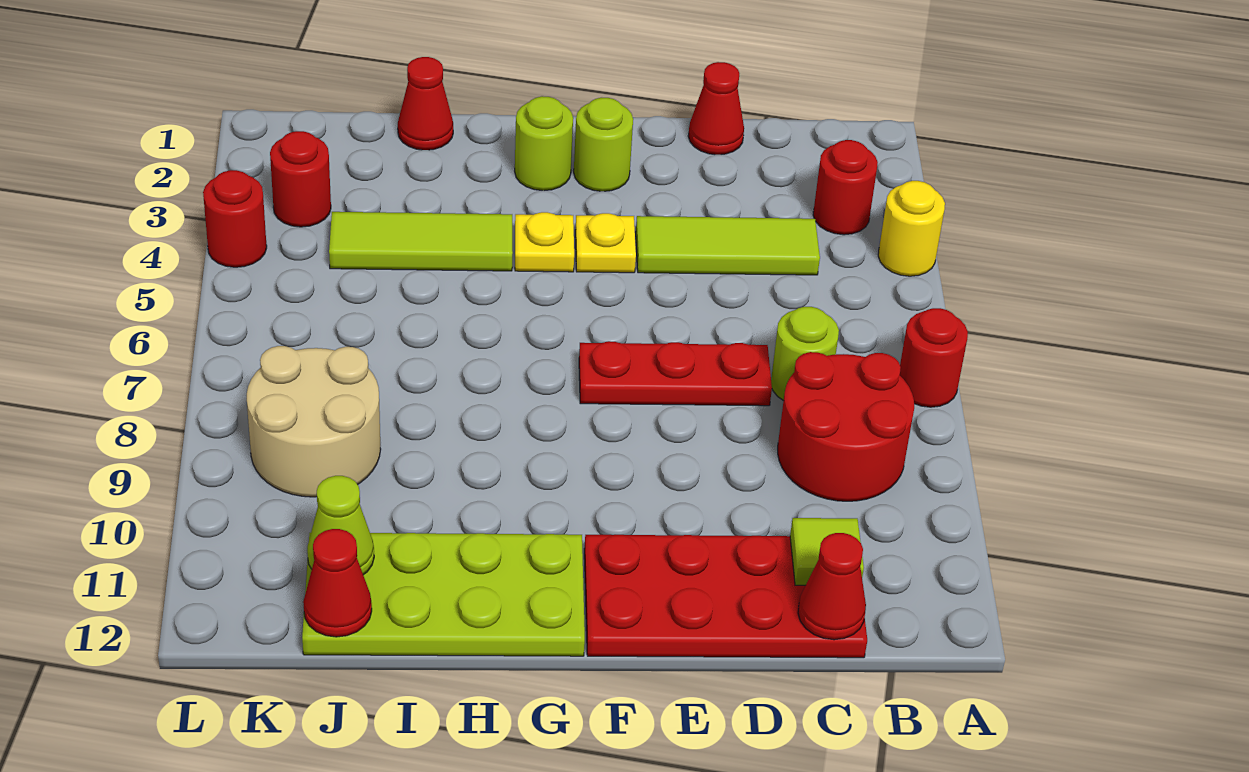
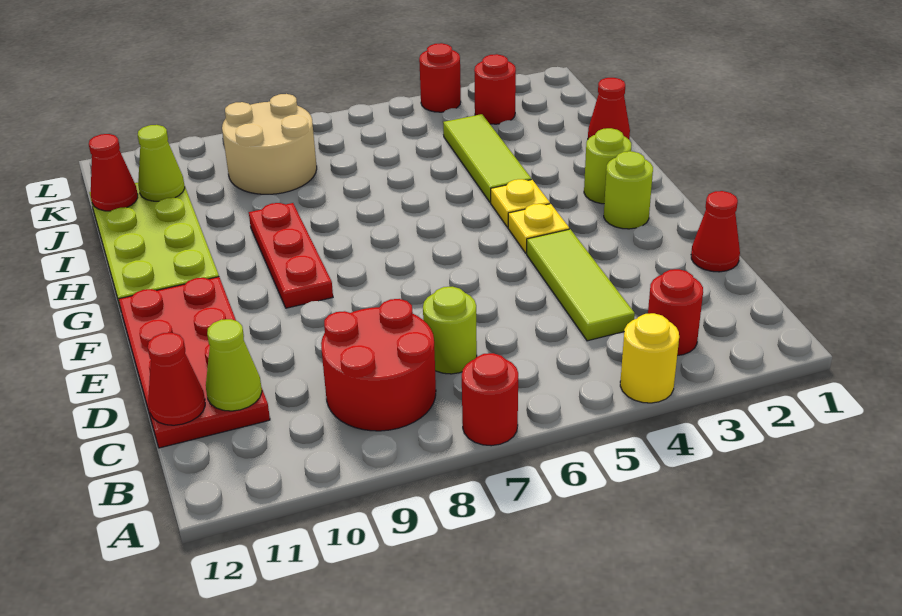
lime tile C11 level 2 -> lime cone C11 level 2
red plate D7:F7 level 1 -> red plate F9:H9 level 1

